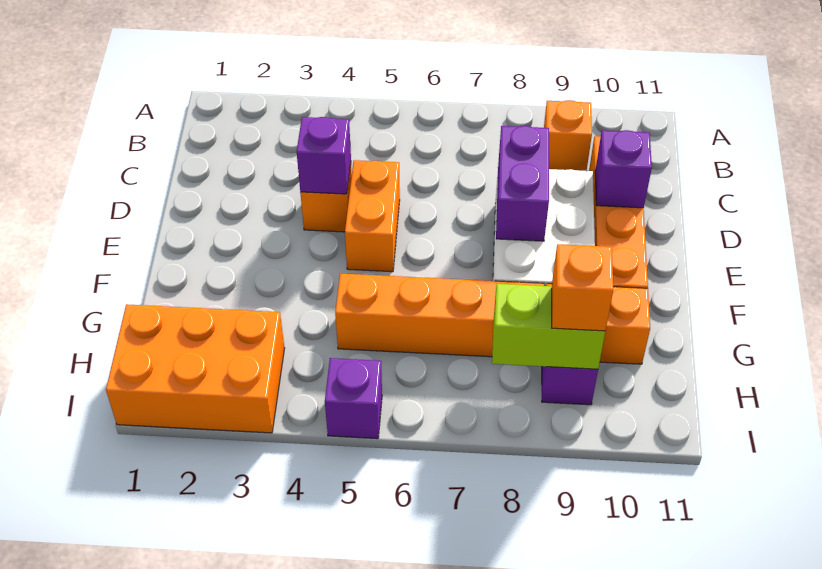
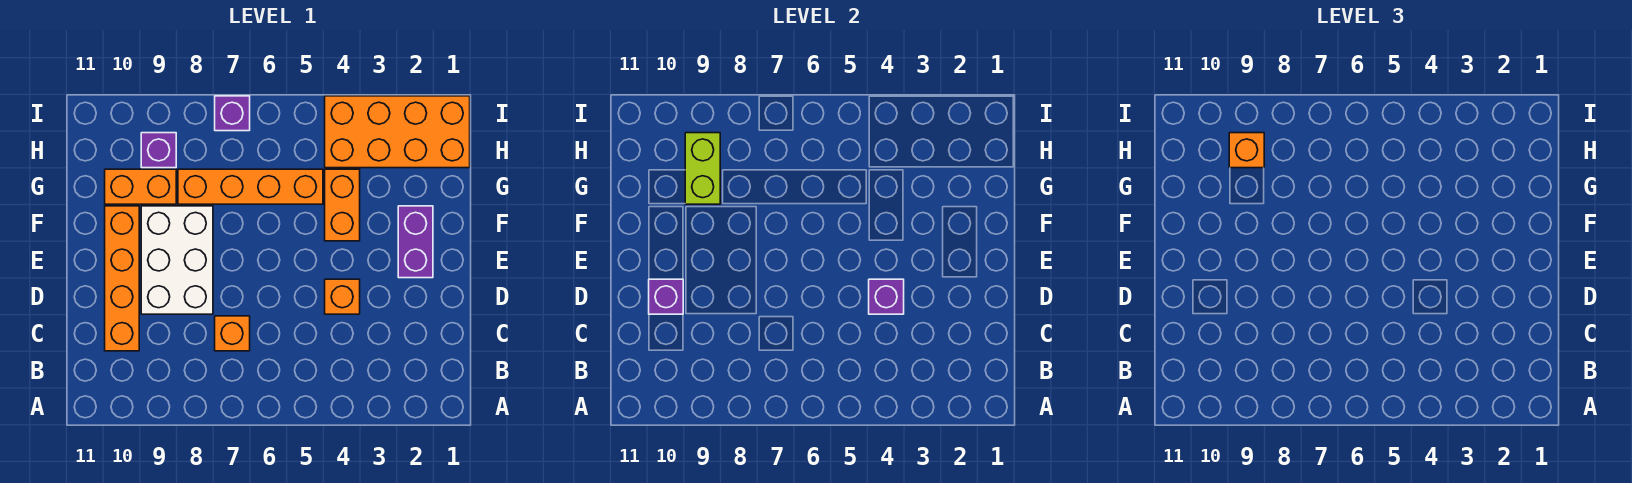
orange brick B9 level 1 -> orange brick C7 level 1
orange brick D5:E5 level 1 -> orange brick F4:G4 level 1
purple brick D8:E8 level 2 -> purple brick E2:F2 level 1
orange brick H1:I3 level 1 -> orange brick H1:I4 level 1
lime brick H8:H9 level 2 -> lime brick G9:H9 level 2
purple brick I5 level 1 -> purple brick I7 level 1

